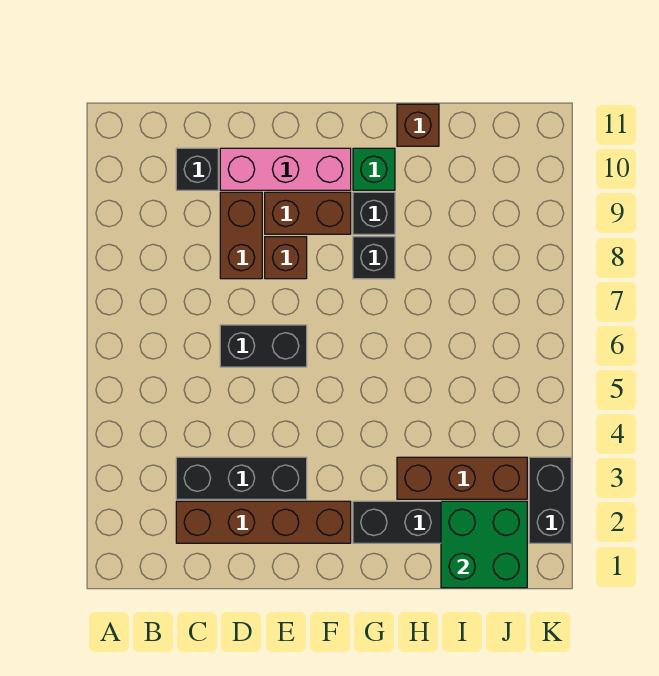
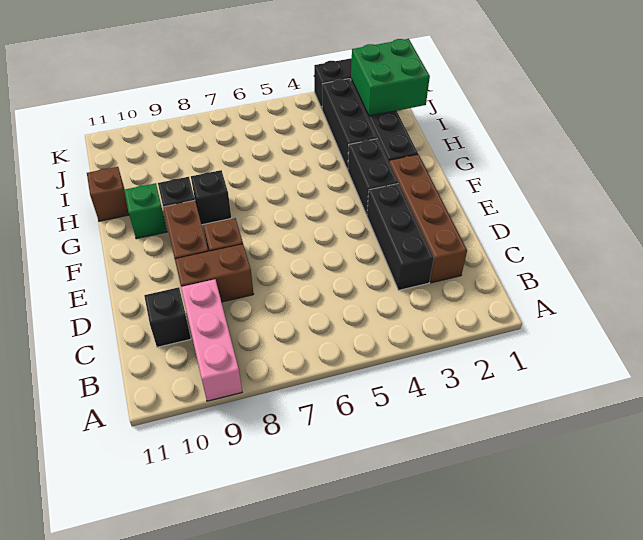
black brick D6:E6 level 1 -> black brick F3:G3 level 1
pink brick D10:F10 level 1 -> pink brick A9:C9 level 1
brown brick H3:J3 level 1 -> black brick H3:J3 level 1

